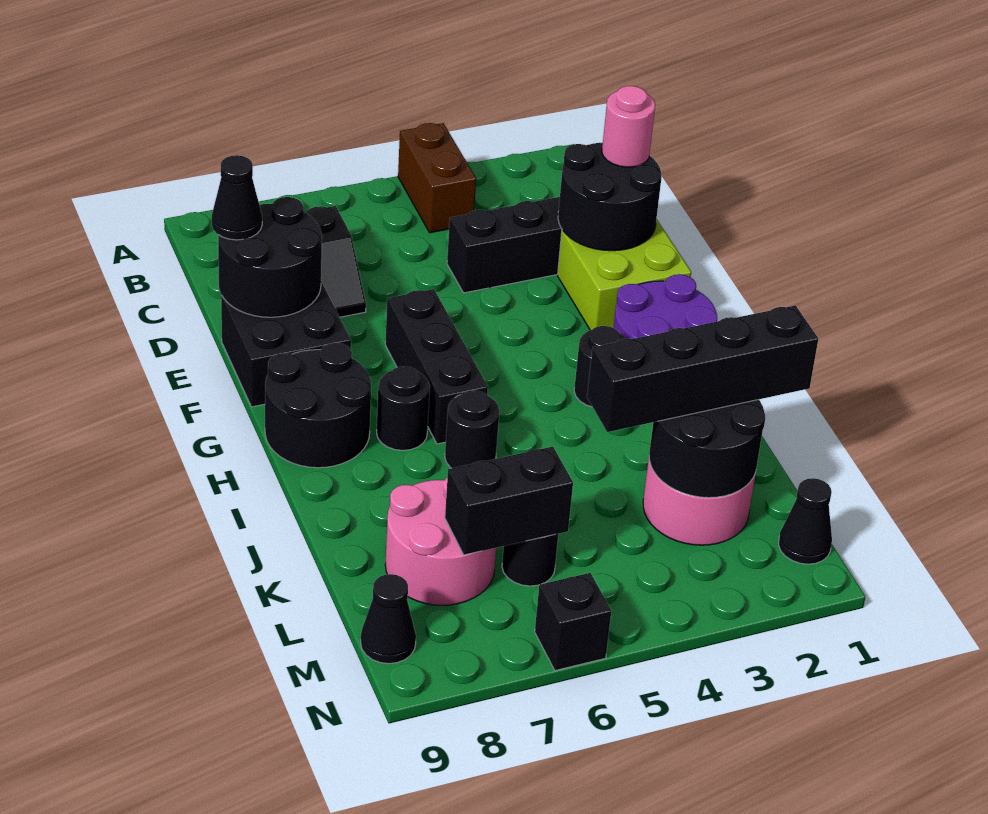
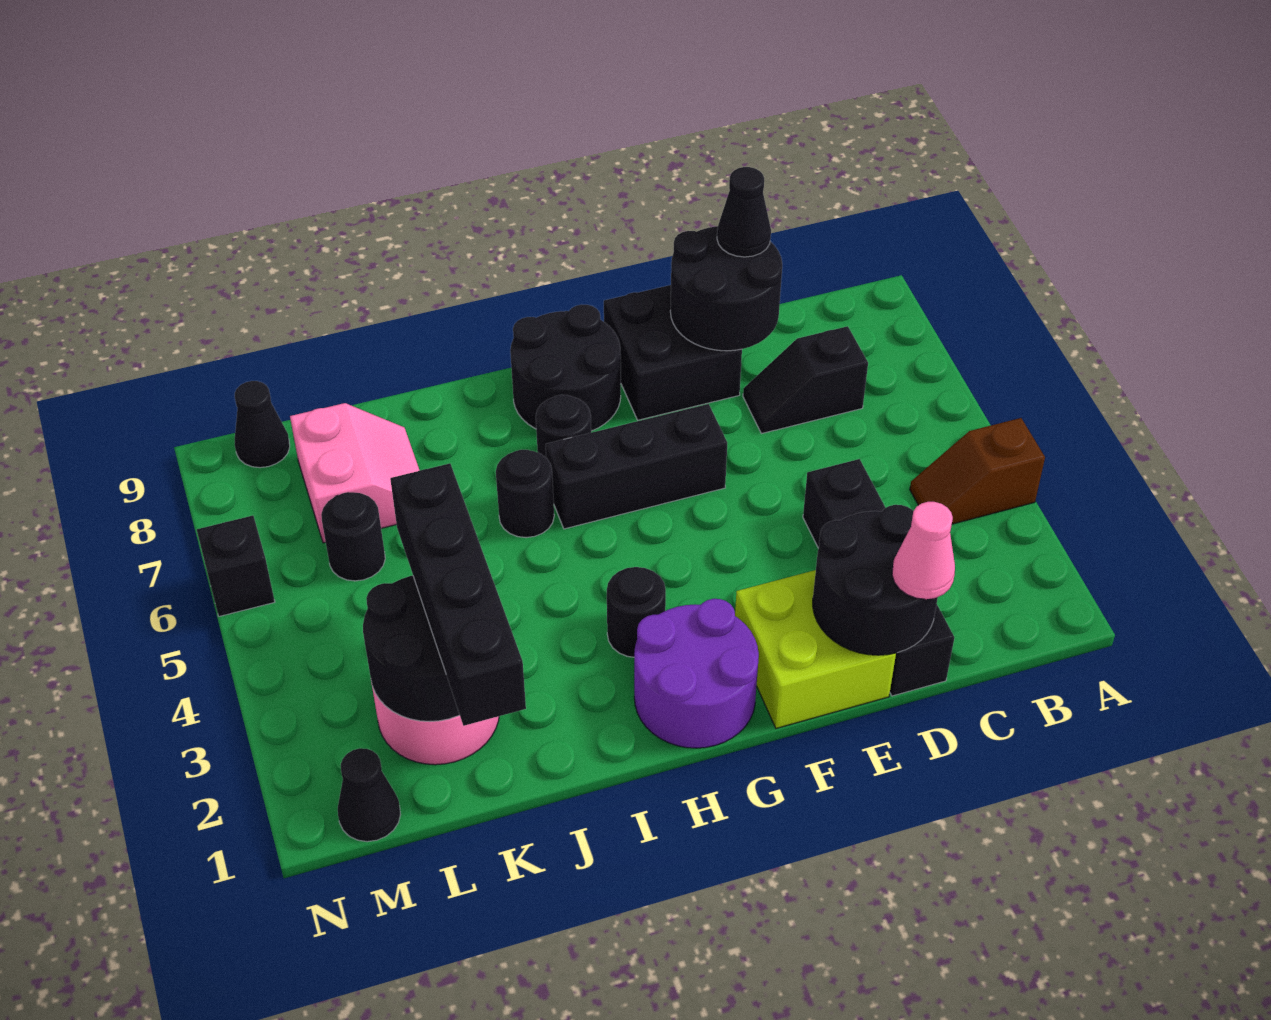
brown brick A4:B4 level 1 -> brown slope A4:B4 level 1 top A
pink round brick D1 level 3 -> pink cone D1 level 3
pink round brick K7:L8 level 1 -> pink slope K7:L8 level 1 top L
black brick L6:L7 level 2 -> none

